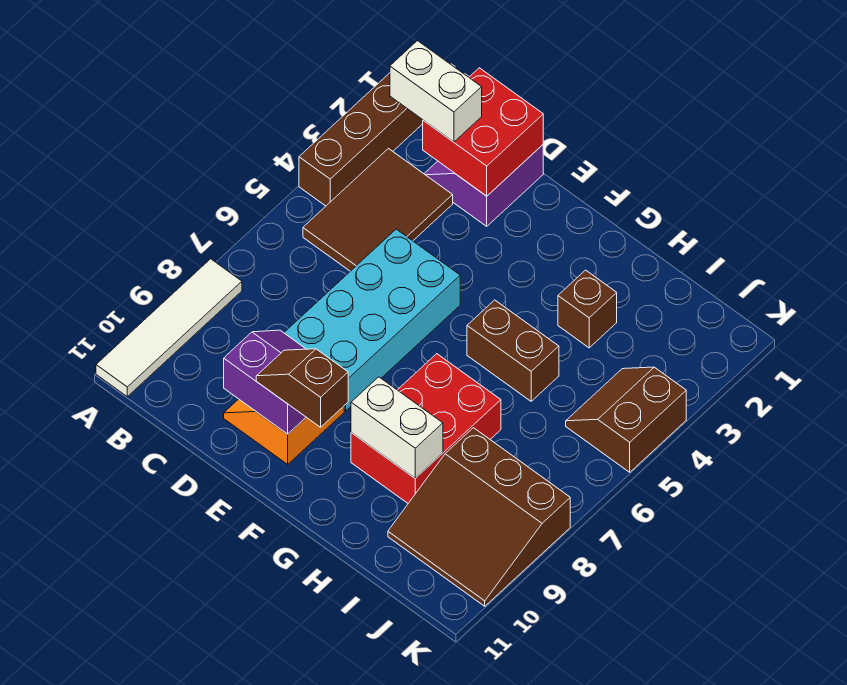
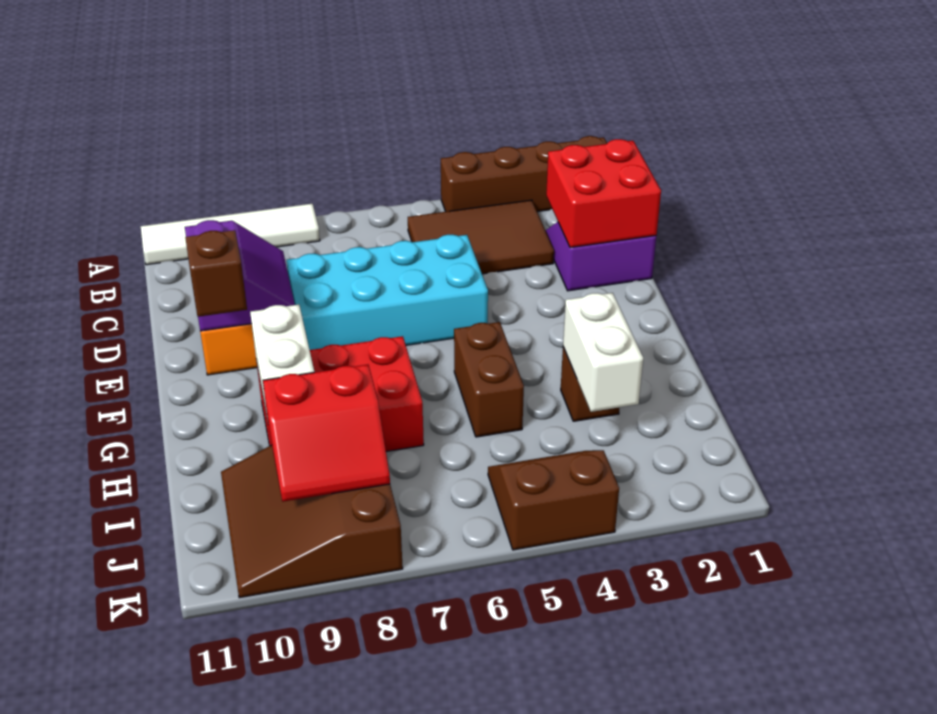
white brick B2:C2 level 3 -> white brick H3:I3 level 2
none -> red slope I8:J9 level 2 top I

